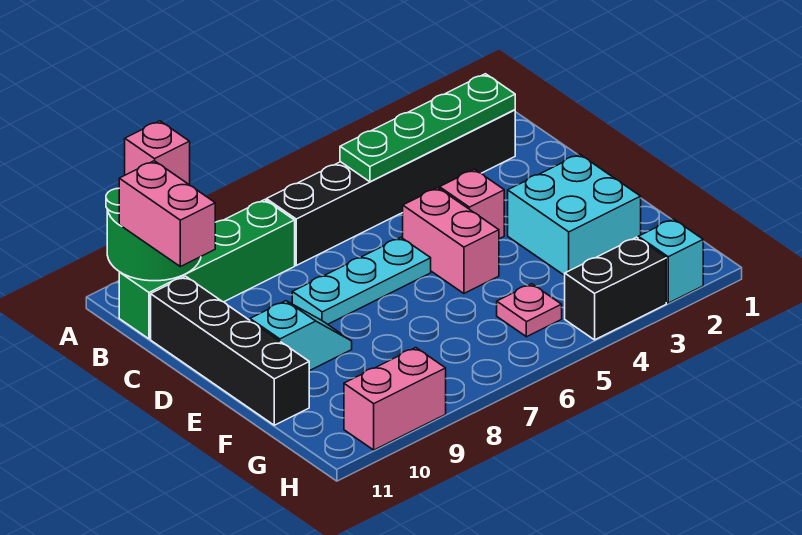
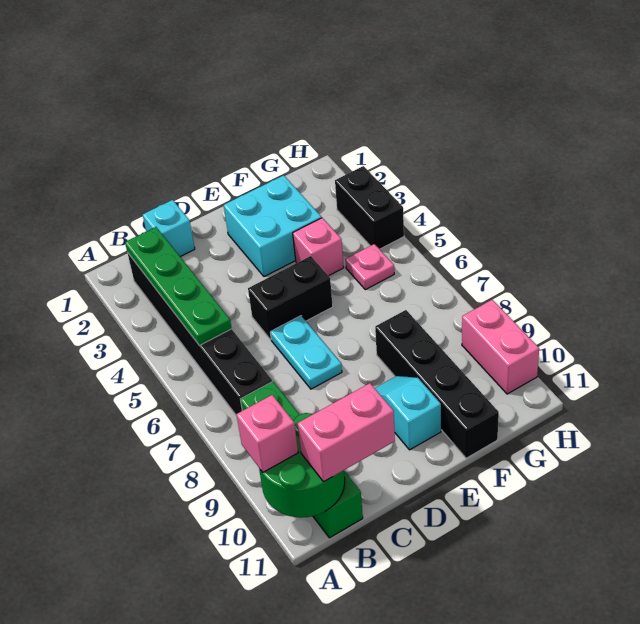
black brick C11:F11 level 1 -> black brick F8:F11 level 1
pink brick D4 level 1 -> pink brick F4 level 1
pink brick D5:E5 level 1 -> black brick D5:E5 level 1
cyan plate D6:D8 level 1 -> cyan plate D6:D7 level 1
cyan brick H2 level 1 -> cyan brick C1 level 1

